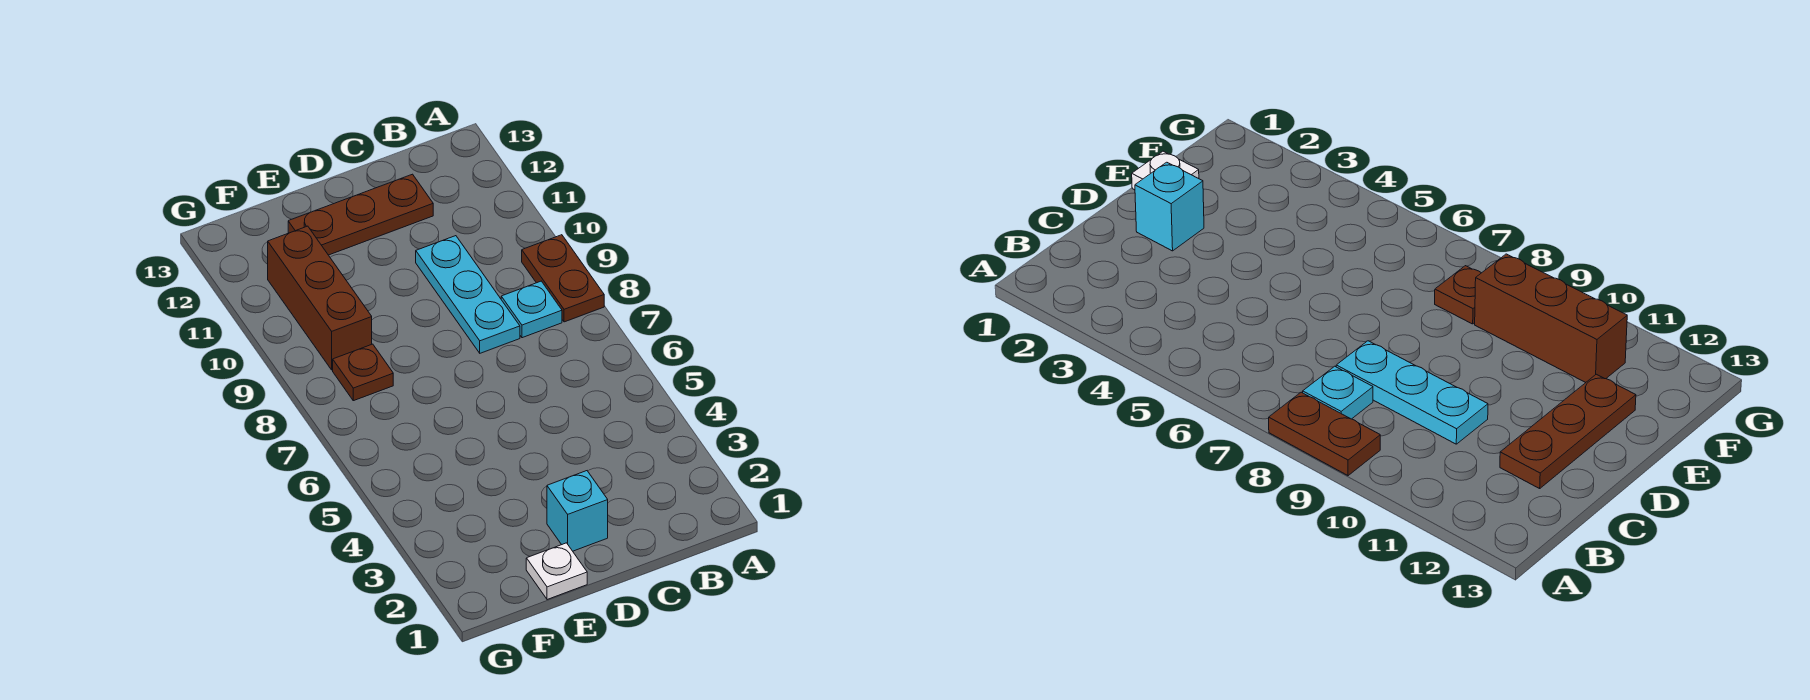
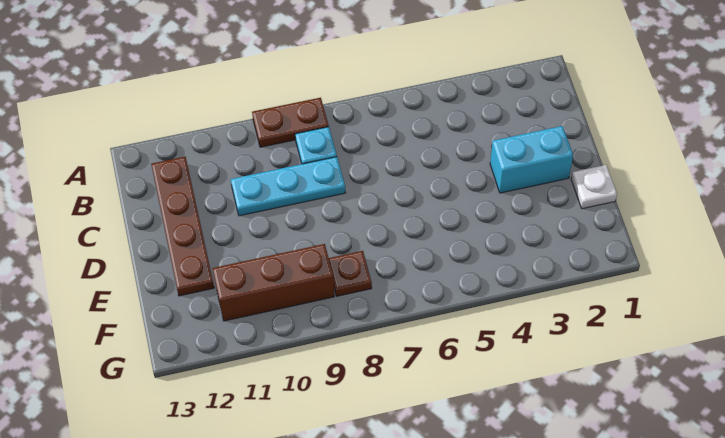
brown plate C12:E12 level 1 -> brown plate B12:E12 level 1
cyan brick D2 level 1 -> cyan brick D2:D3 level 1

